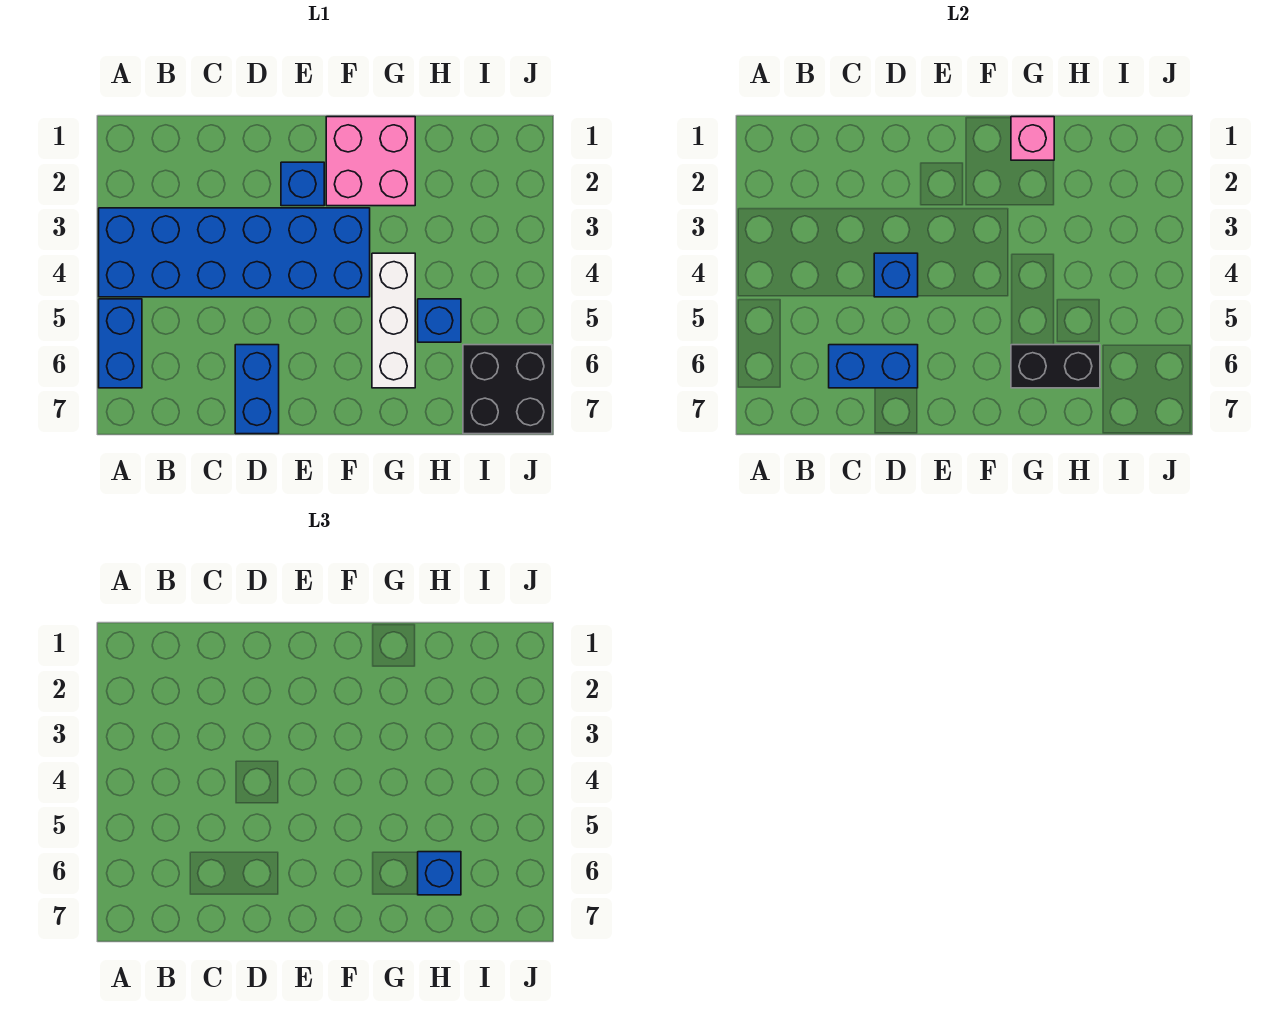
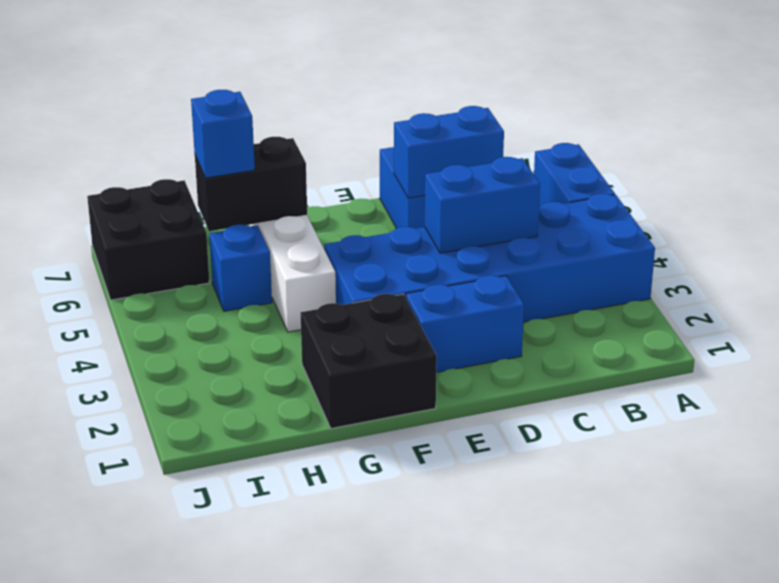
blue brick D4 level 2 -> blue brick C4:D4 level 2
blue brick E2 level 1 -> blue brick D2:E2 level 1
pink brick F1:G2 level 1 -> black brick F1:G2 level 1
pink brick G1 level 2 -> none

